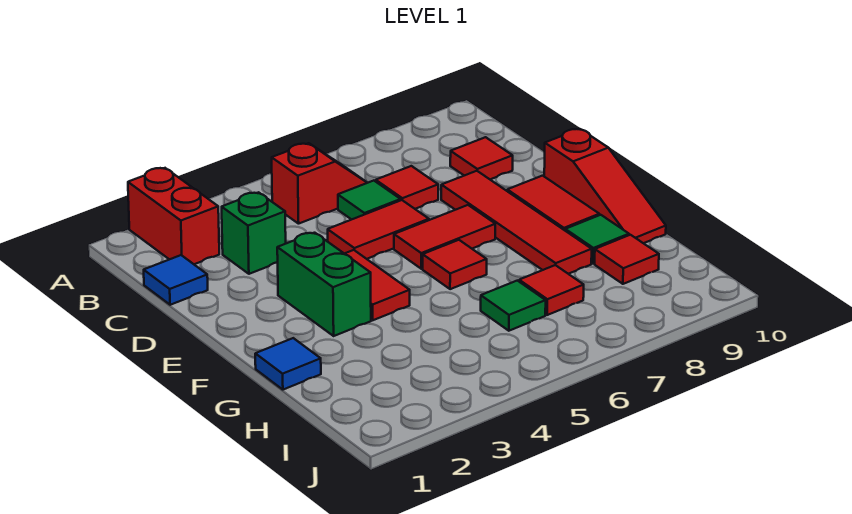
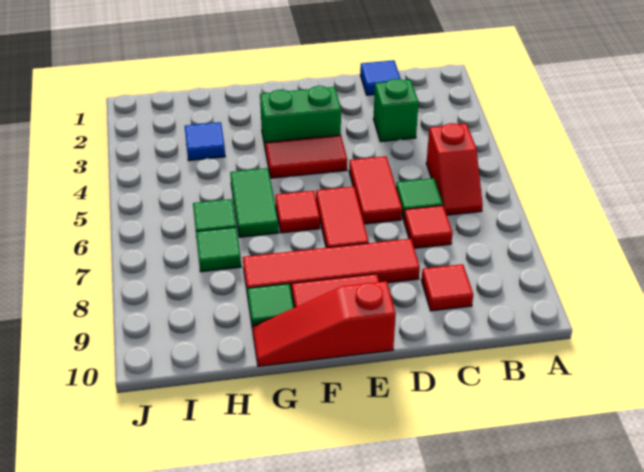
red brick A2:B2 level 1 -> none
blue tile G1 level 1 -> blue tile H3 level 1
none -> green tile G5:G6 level 1
red tile H7 level 1 -> green tile H7 level 1
red tile H9 level 1 -> none

